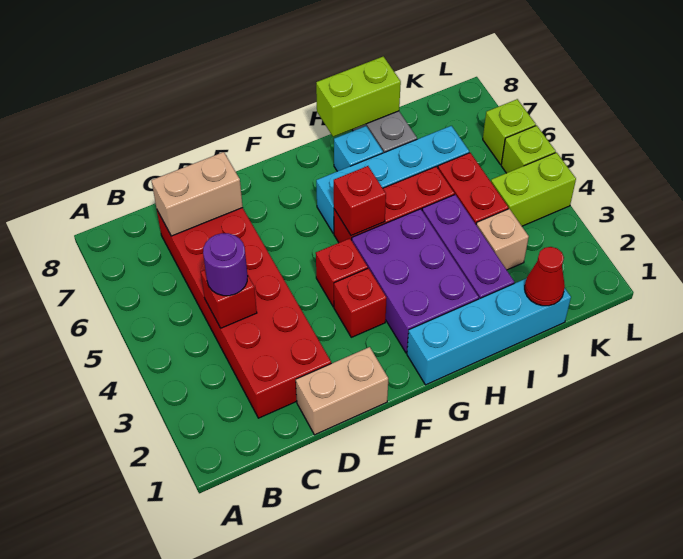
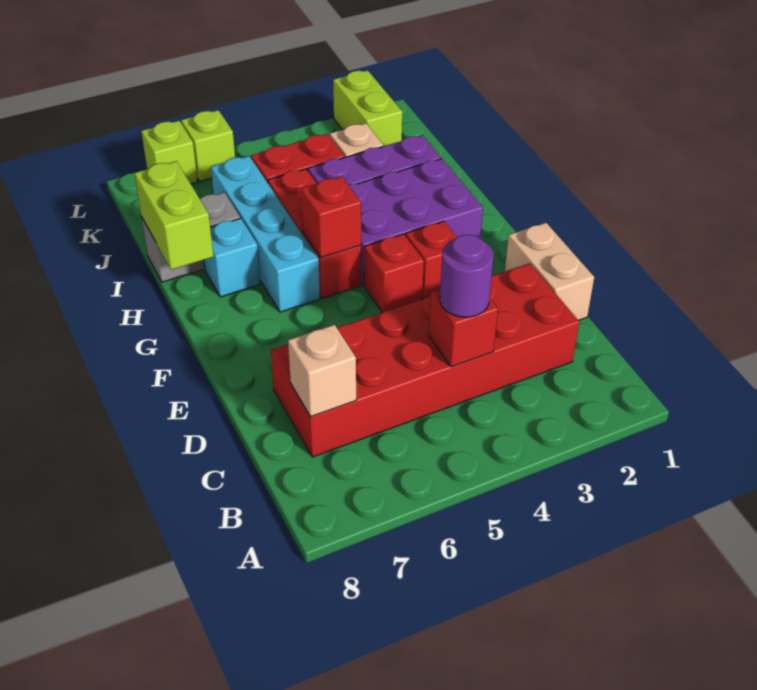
tan brick C7:D7 level 2 -> tan brick C7 level 2
cyan brick G1:J1 level 1 -> none
red cone J1 level 2 -> none
lime brick K4:L4 level 1 -> lime brick K2:L2 level 1
lime brick L5 level 1 -> lime brick L7 level 1

